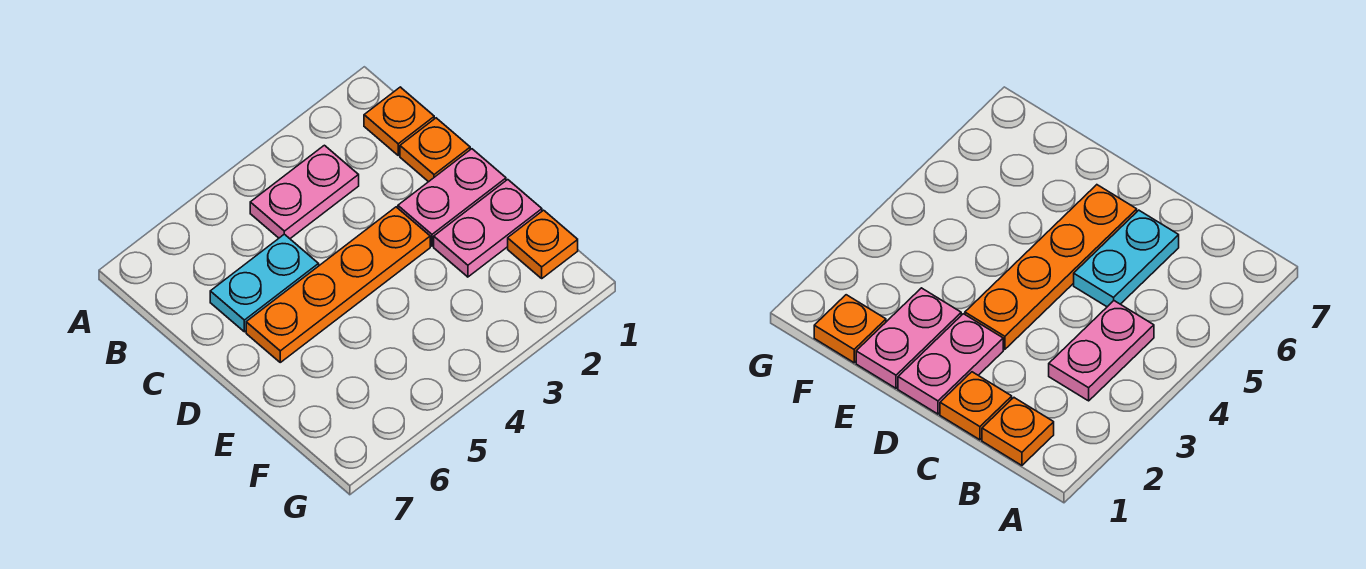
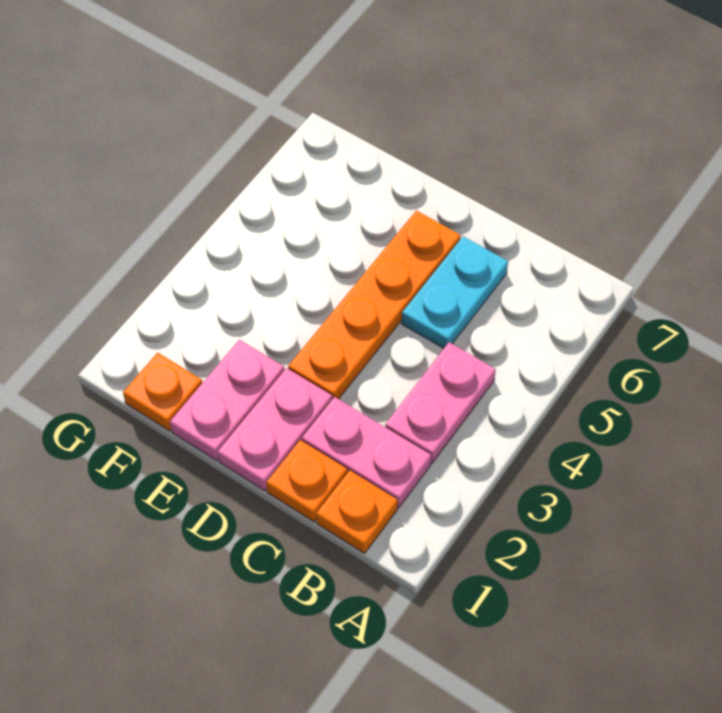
none -> pink plate B2:C2 level 1

